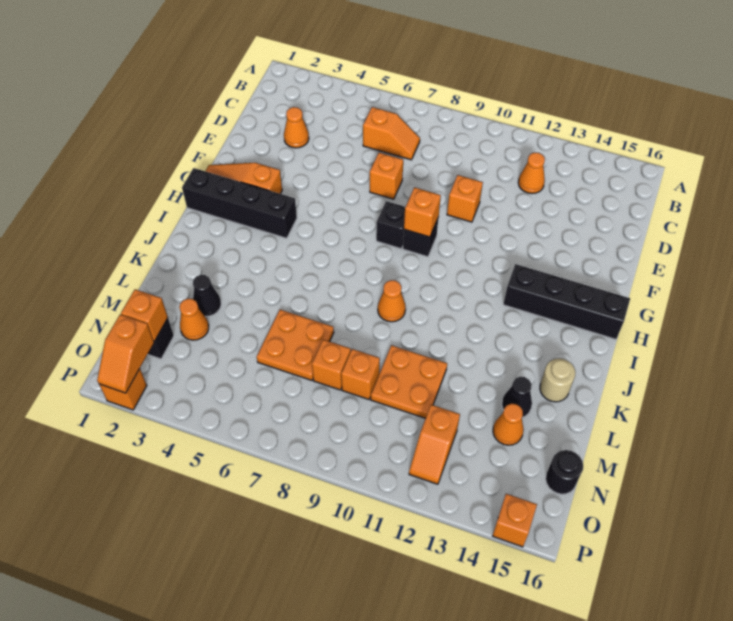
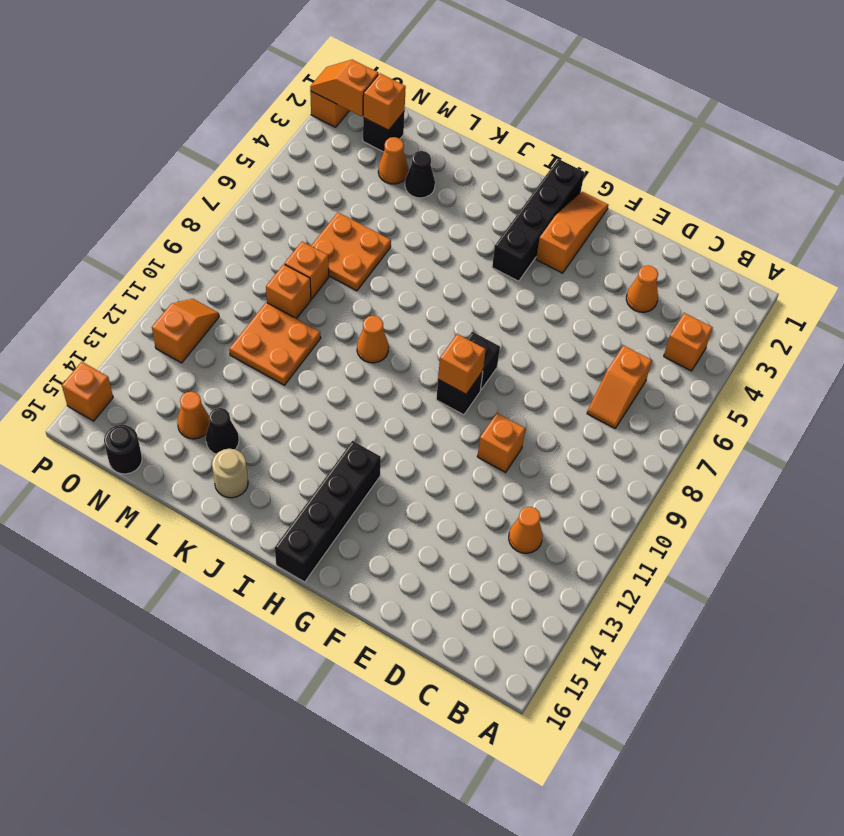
orange brick E7 level 1 -> orange brick B4 level 1
orange slope N12:O12 level 1 top N -> orange slope O11:O12 level 1 top 12

